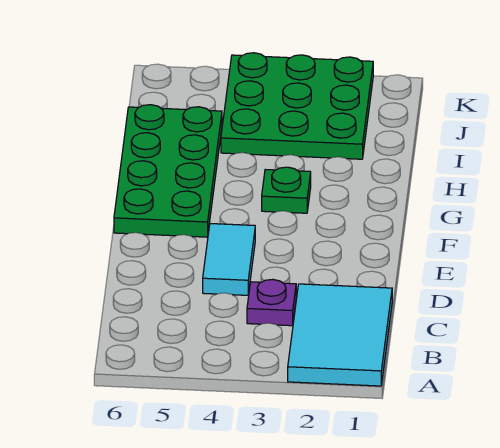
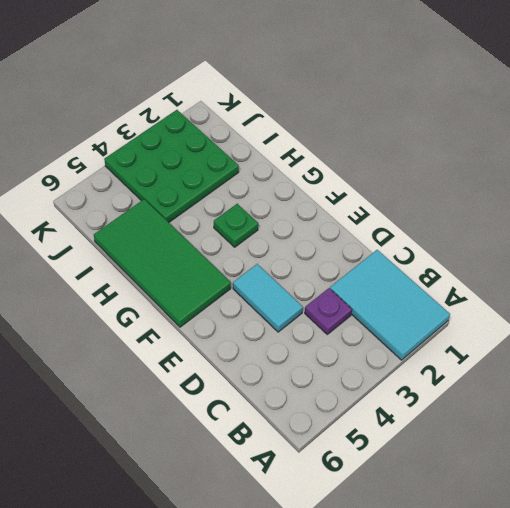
green plate F5:I6 level 1 -> green tile F5:I6 level 1

